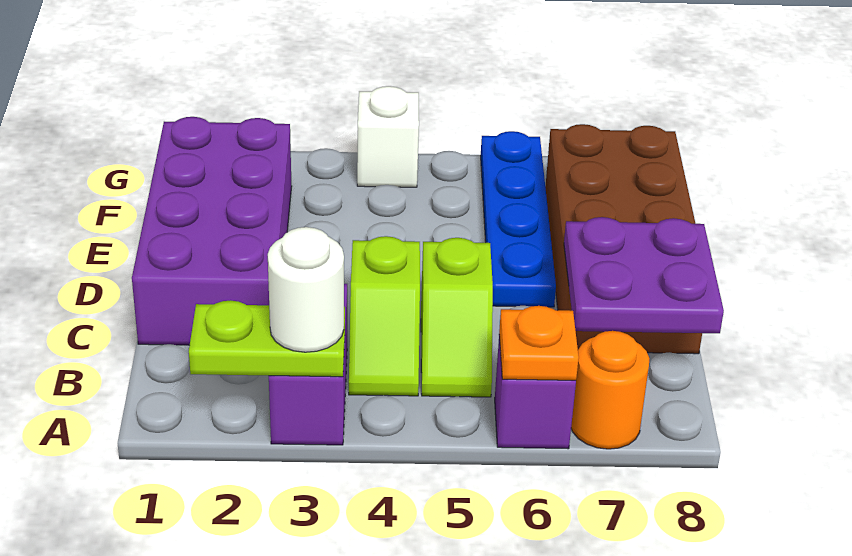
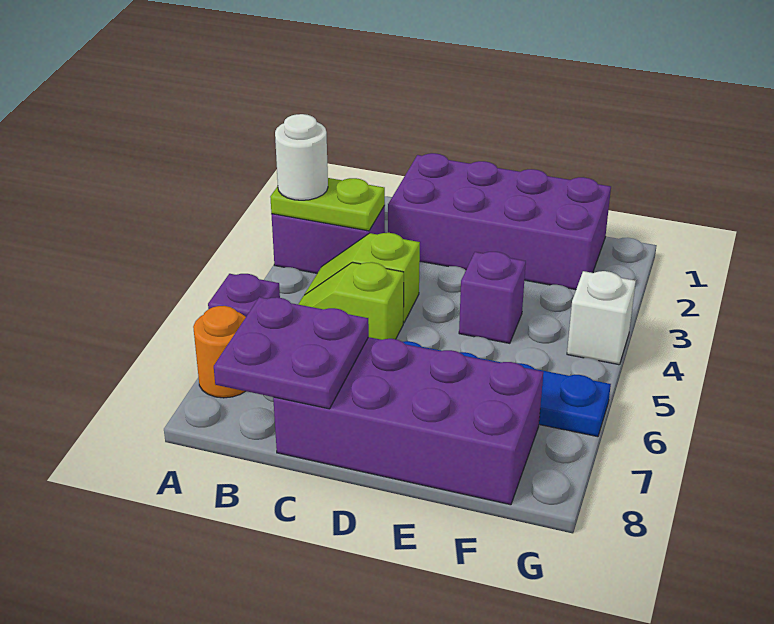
lime plate A2:A3 level 2 -> lime plate A3:B3 level 2
orange plate A6 level 2 -> none
brown brick C7:F8 level 1 -> purple brick C7:F8 level 1
none -> purple brick E4 level 1

